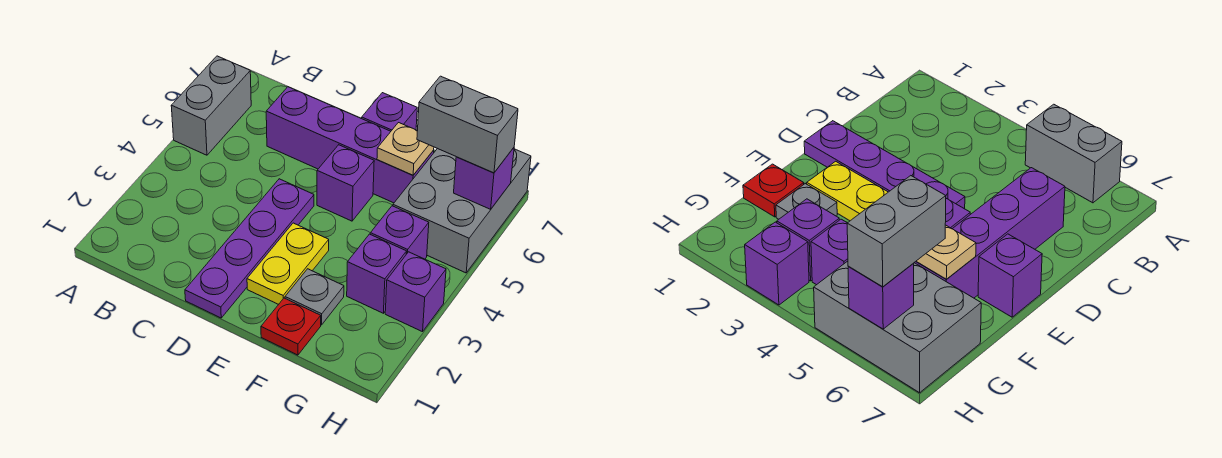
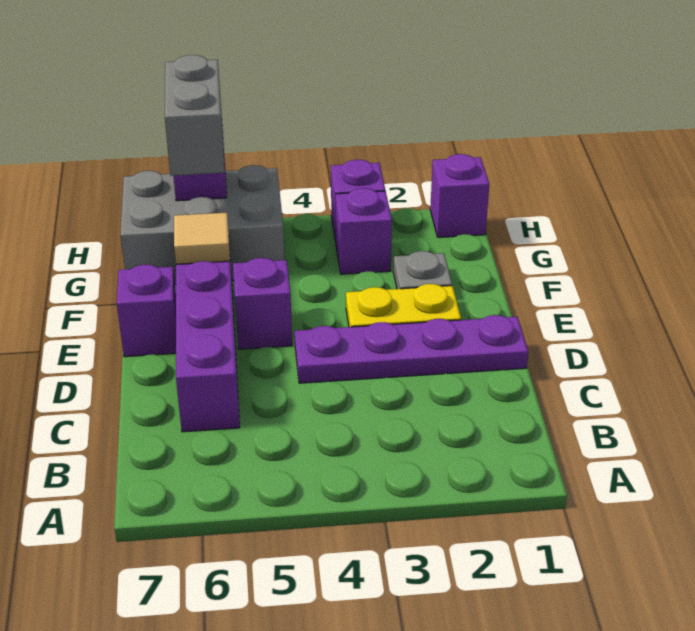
grey brick A5:A6 level 1 -> none
red plate F1 level 1 -> none
tan plate F6 level 2 -> tan tile F6 level 2
purple brick G4 level 1 -> purple brick H1 level 1

